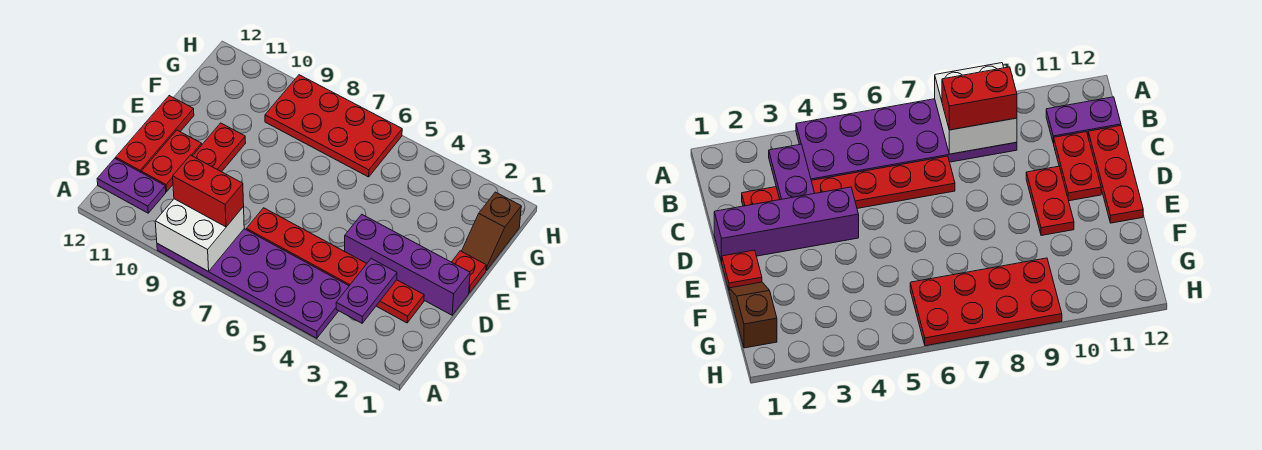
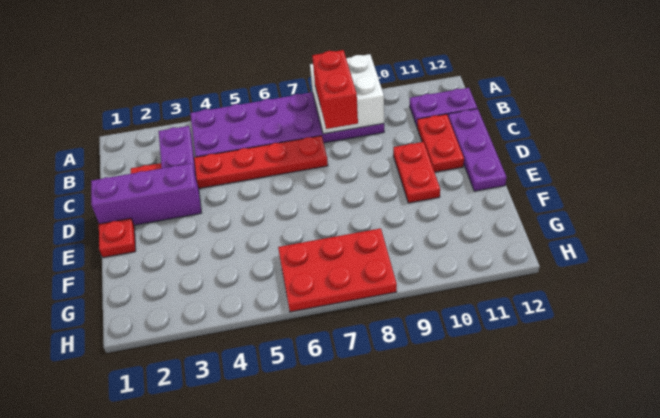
red brick B8:B9 level 3 -> red brick B8:C8 level 3
red plate C12:E12 level 1 -> purple plate C12:E12 level 1
purple brick D1:D4 level 1 -> purple brick D1:D3 level 1
brown slope F1:G1 level 1 top G -> none
red plate G6:H9 level 1 -> red plate G6:H8 level 1

